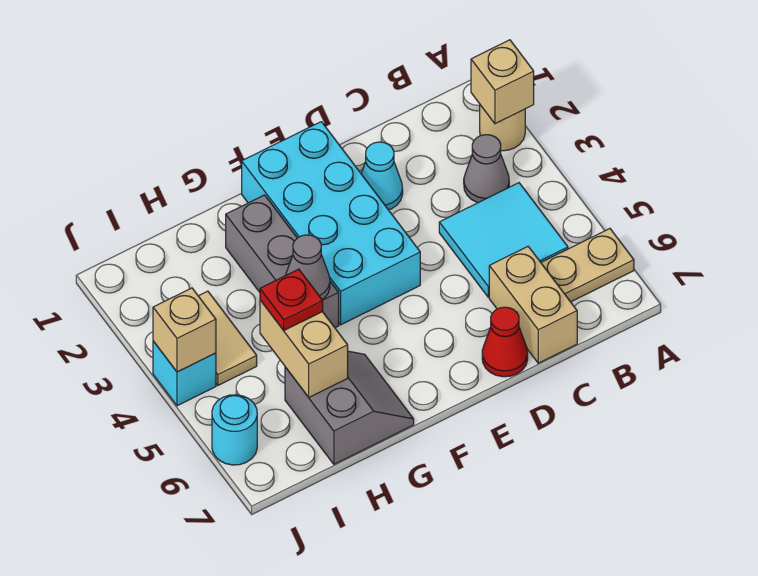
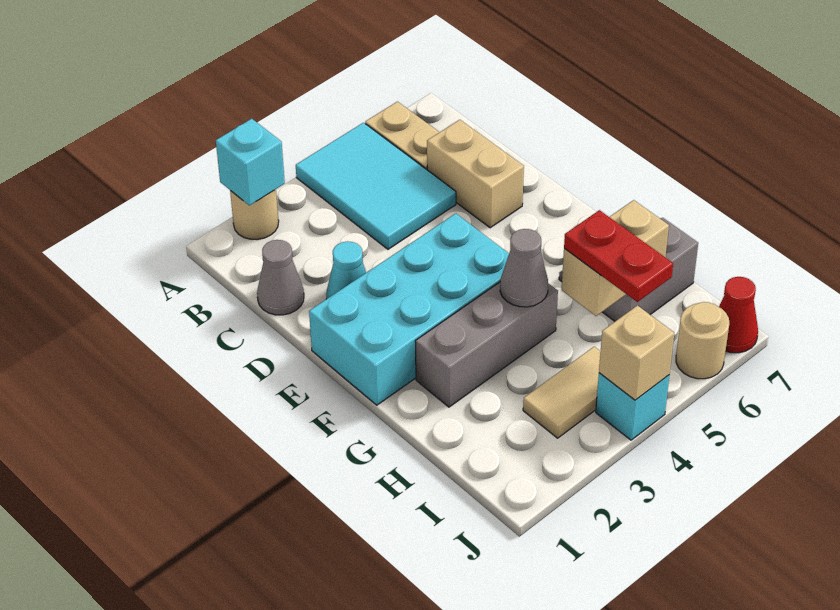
tan brick A2 level 2 -> cyan brick A2 level 2
grey cone B3 level 1 -> grey cone C1 level 1
cyan tile B4:C5 level 1 -> cyan tile A4:C5 level 1
tan brick C6:C7 level 1 -> tan brick C6:D6 level 1
red cone D7 level 1 -> red cone J7 level 1
red plate H5 level 3 -> red plate H5:I5 level 3
cyan round brick J6 level 1 -> tan round brick J6 level 1

